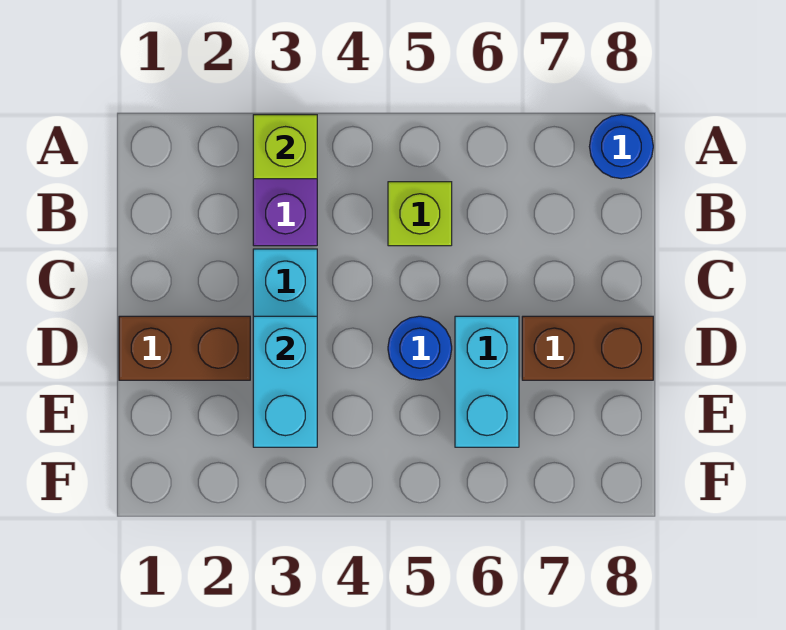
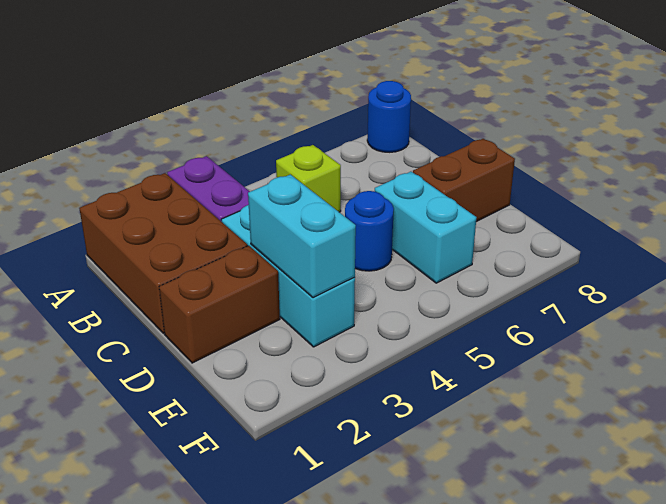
none -> brown brick A1:C2 level 1
lime brick A3 level 2 -> none

